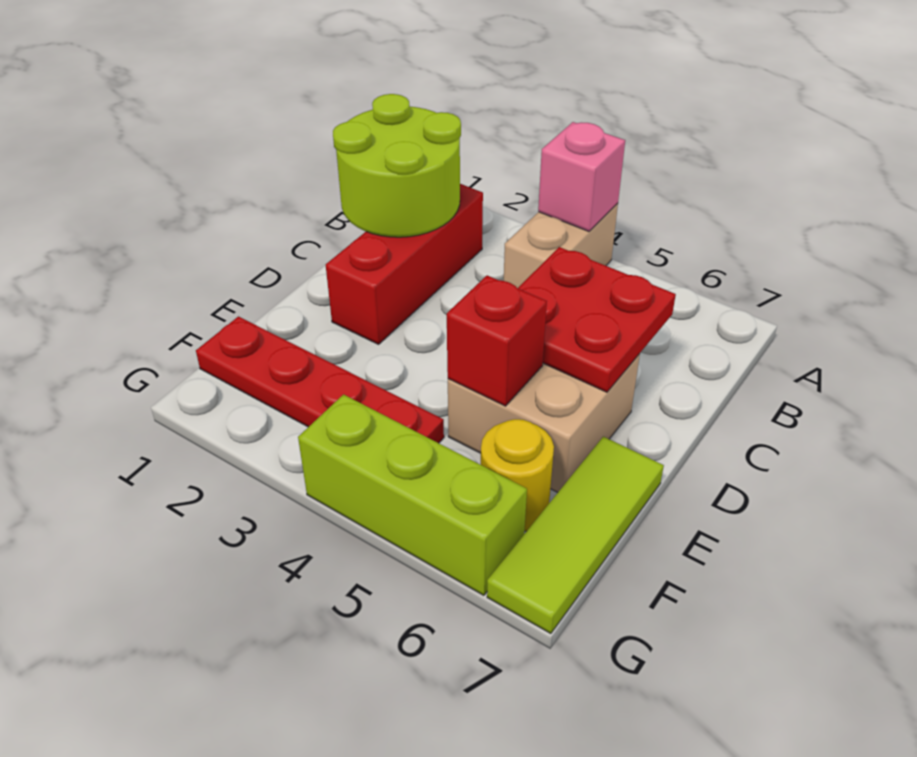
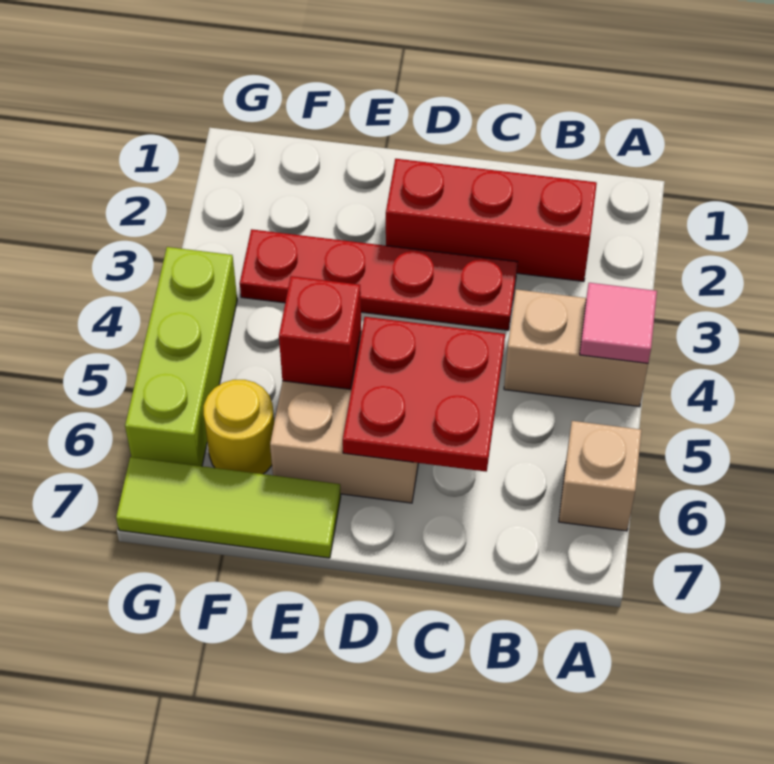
pink brick A4 level 2 -> pink tile A4 level 2
none -> tan brick A6 level 1
lime round brick B1:C2 level 2 -> none
red plate F1:F4 level 1 -> red plate C3:F3 level 1

